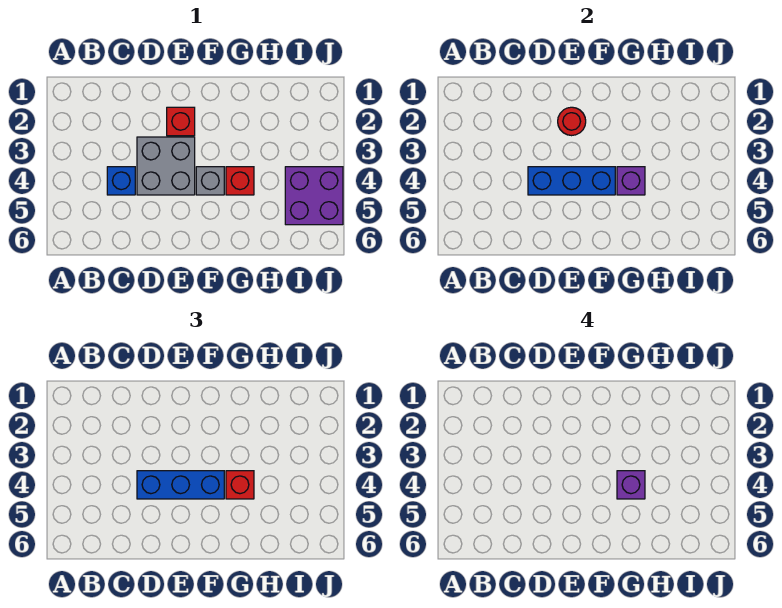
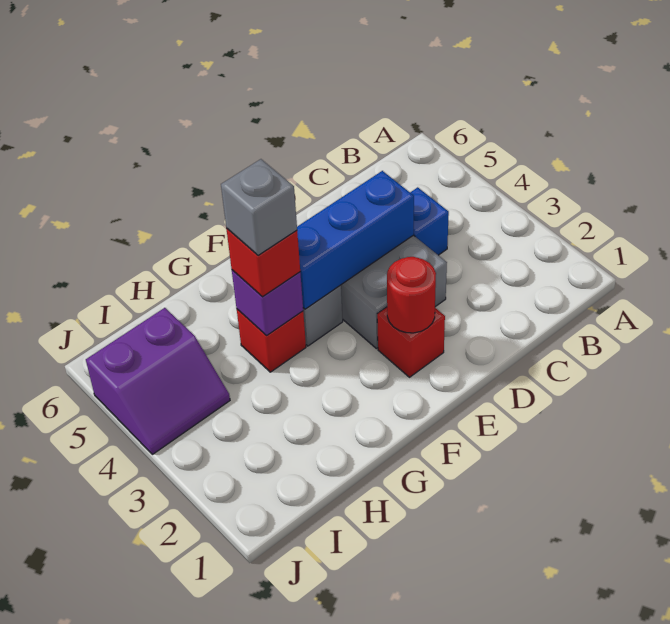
blue brick D4:F4 level 3 -> none
purple brick G4 level 4 -> grey brick G4 level 4
purple brick I4:J5 level 1 -> purple slope I4:J5 level 1 top 5

